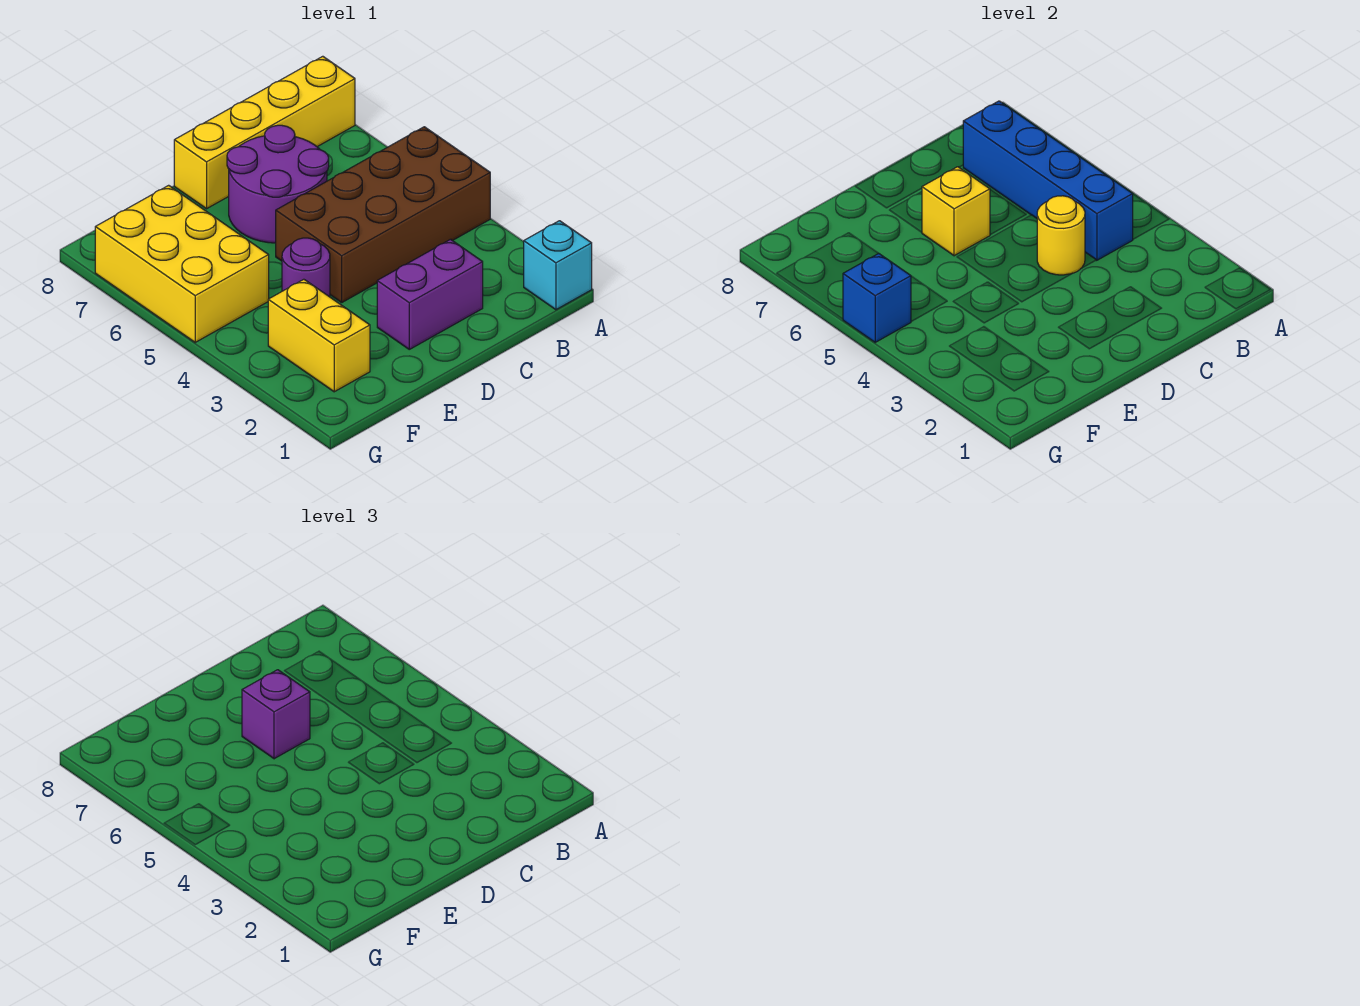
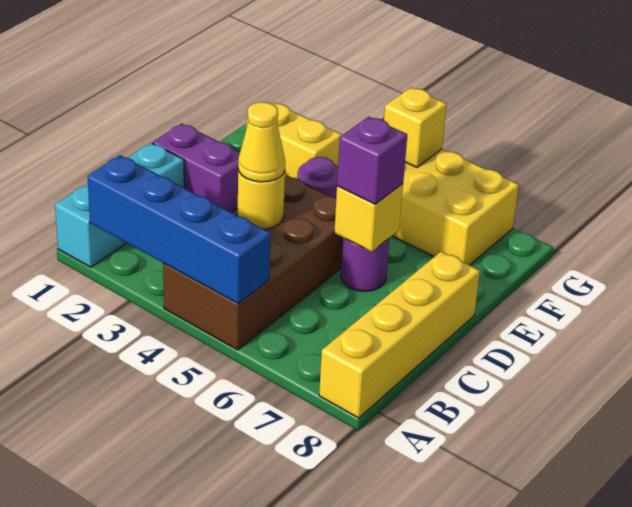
cyan brick A1 level 1 -> cyan brick A1:C1 level 1
blue brick B4:B7 level 2 -> blue brick A2:A5 level 2
purple brick C2:D2 level 1 -> purple brick D1:D2 level 1
none -> yellow cone C4 level 3
purple round brick C6:D7 level 1 -> purple round brick D6 level 1
blue brick G5 level 2 -> yellow brick G5 level 2

